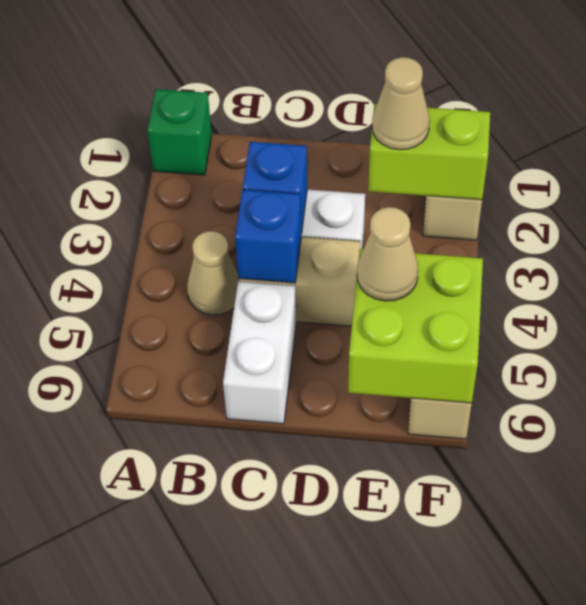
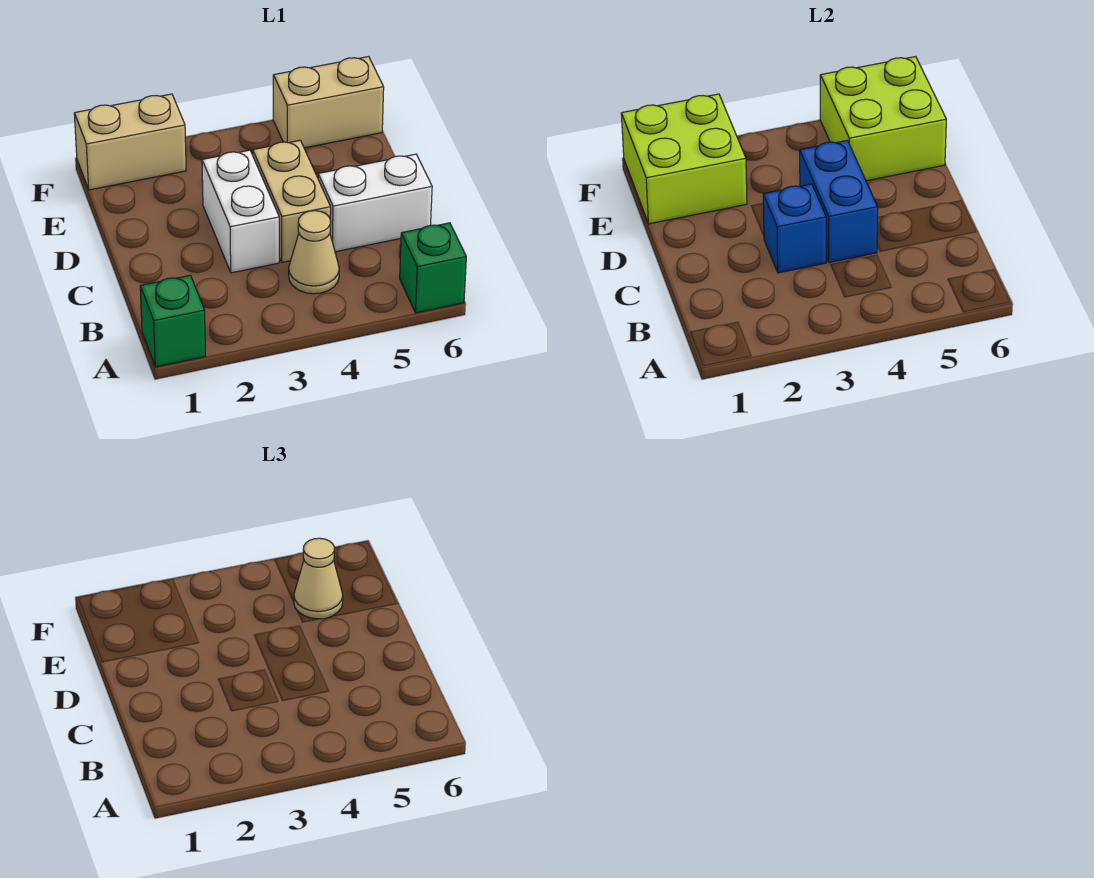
none -> green brick A6 level 1
blue brick C4 level 2 -> blue brick C4:D4 level 2
lime brick E2:F2 level 2 -> lime brick E1:F2 level 2
tan cone E2 level 3 -> none

